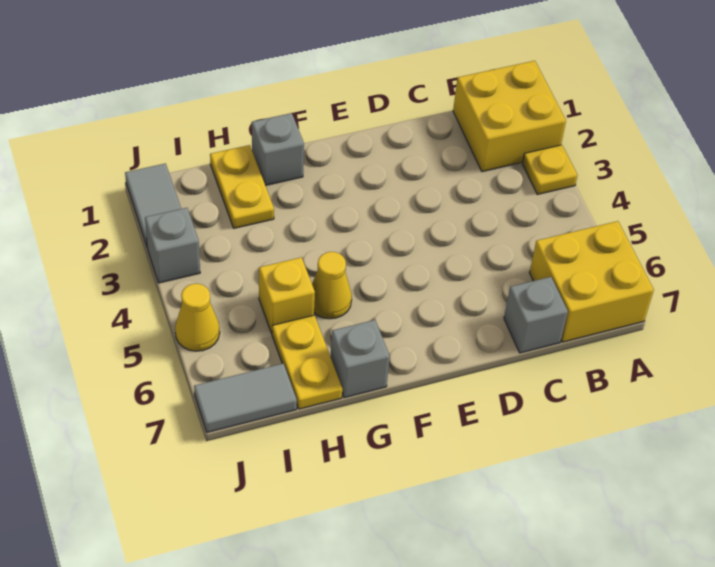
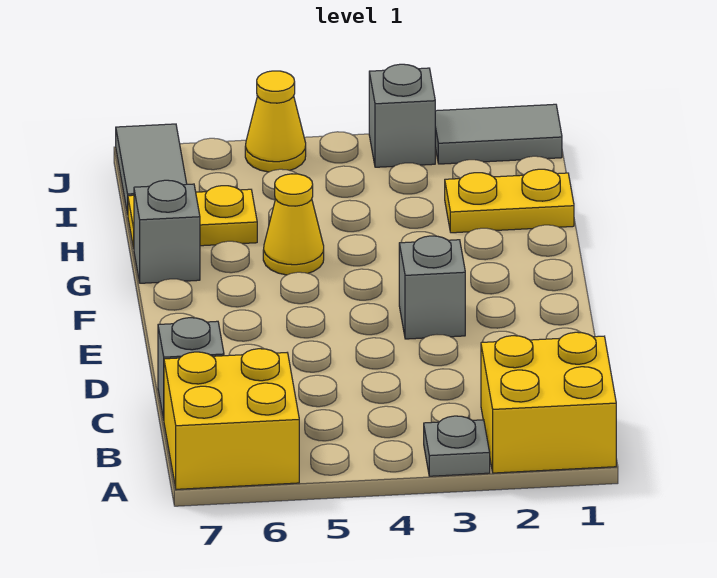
yellow plate A3 level 1 -> grey plate A3 level 1
grey brick G1 level 1 -> grey brick E3 level 1
yellow brick H5 level 1 -> none

